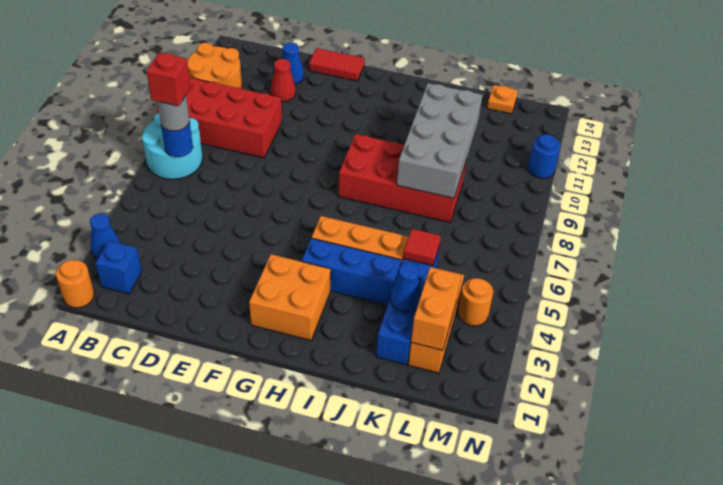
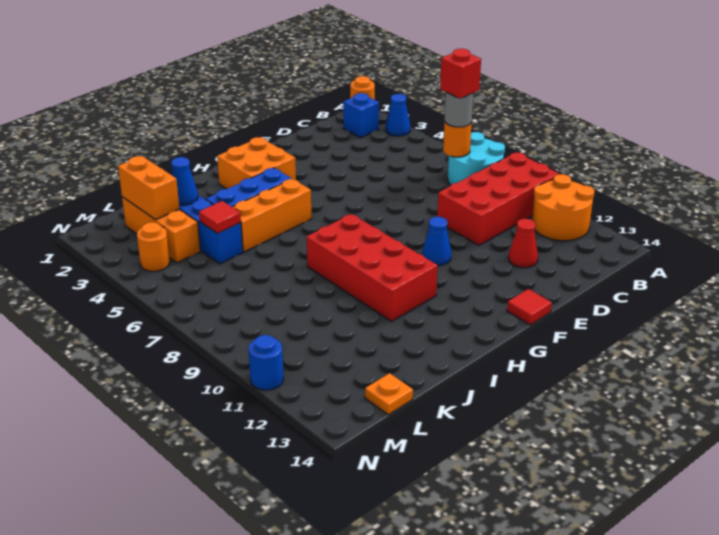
blue round brick B7 level 2 -> orange round brick B7 level 2
blue cone D13 level 1 -> blue cone F10 level 1
red tile E14:F14 level 1 -> red tile F14 level 1
red brick H8:K9 level 1 -> red brick H8:I11 level 1
grey brick J8:K11 level 2 -> none

